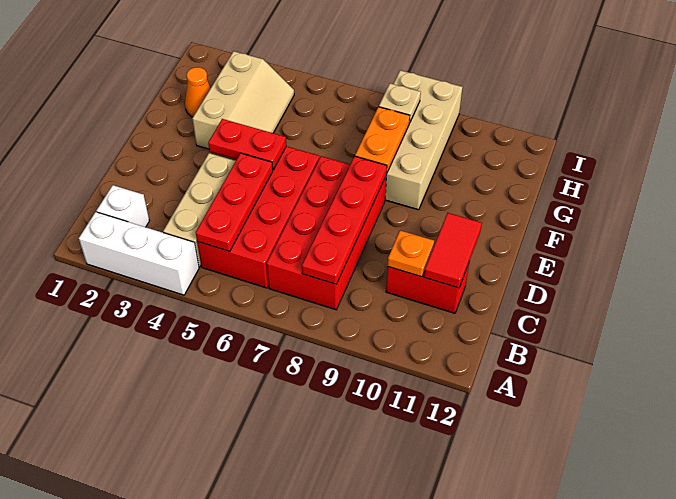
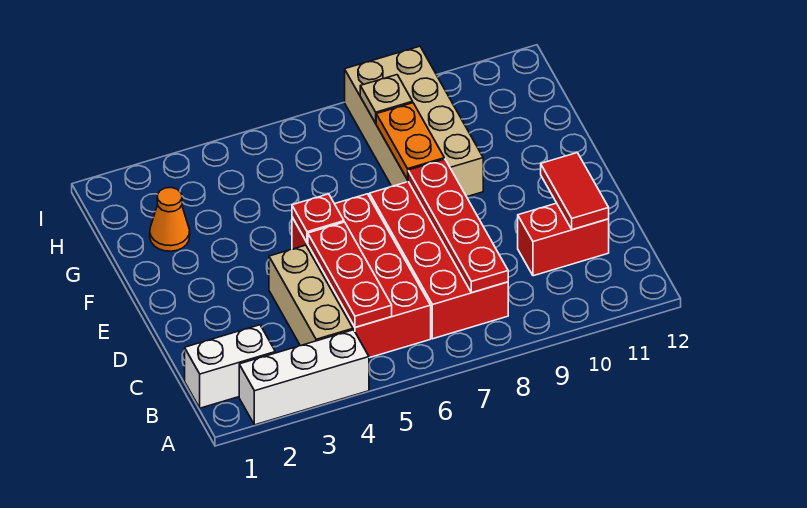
white brick B2 level 1 -> white brick B1:B2 level 1
orange plate C10 level 2 -> none
red plate E4:E5 level 2 -> red plate E5 level 2
tan slope F3:H4 level 1 top 3 -> none

